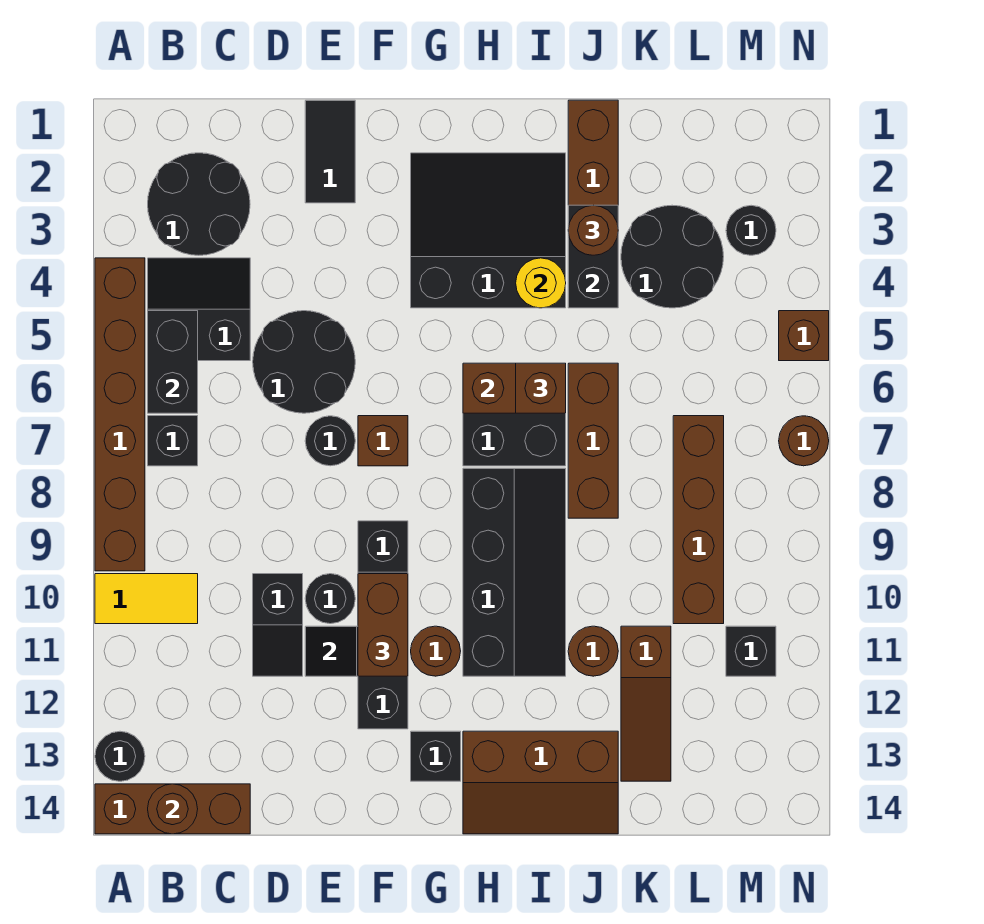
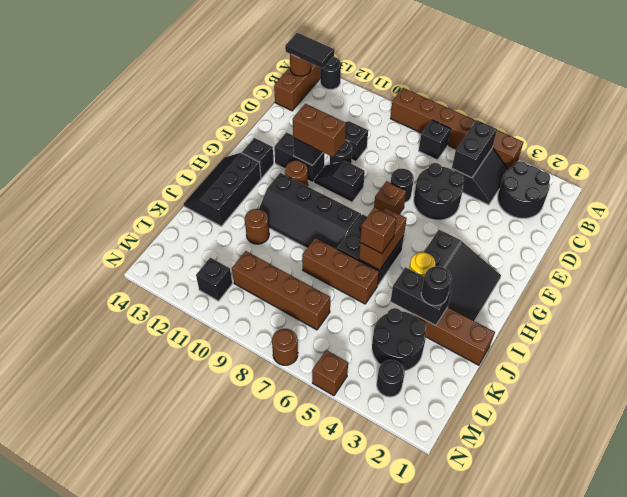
yellow tile A10:B10 level 1 -> none
black brick B5:B6 level 2 -> black brick B5:C5 level 2
black tile E1:E2 level 1 -> black tile B13:B14 level 3
brown slope H13:J14 level 1 top 13 -> black slope H13:J14 level 1 top 13
brown round brick J3 level 3 -> black round brick J3 level 3
brown slope K11:K13 level 1 top 11 -> none

